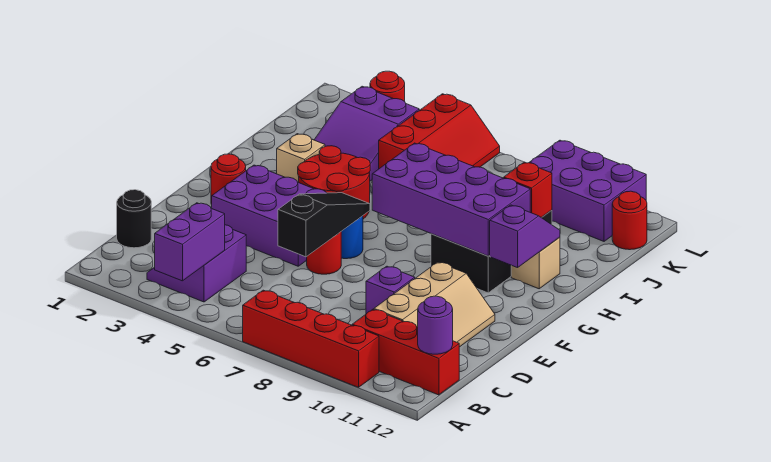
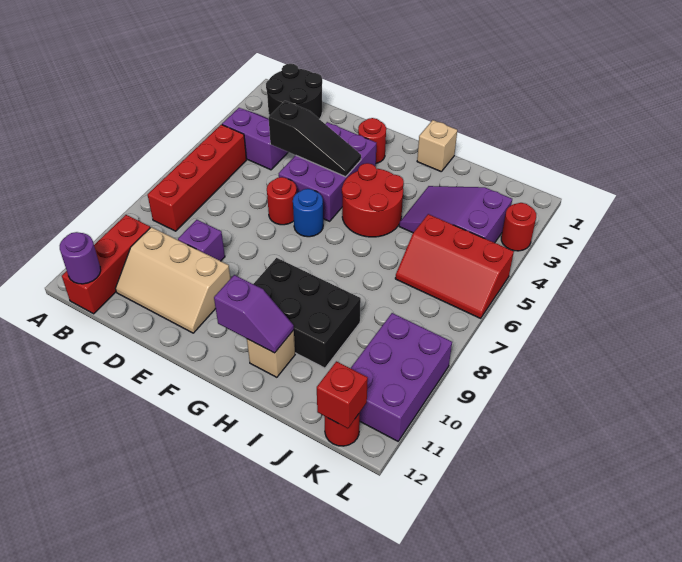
purple brick A4:B4 level 2 -> none
red brick A7:A10 level 1 -> red brick B5:B8 level 1
black round brick C1 level 1 -> black round brick B1:C2 level 1
black slope D6:F6 level 2 top D -> black slope D4:F4 level 2 top D
purple brick G7:H10 level 2 -> none
tan brick H3 level 1 -> tan brick H1 level 1
red brick I10 level 2 -> red brick K12 level 2

